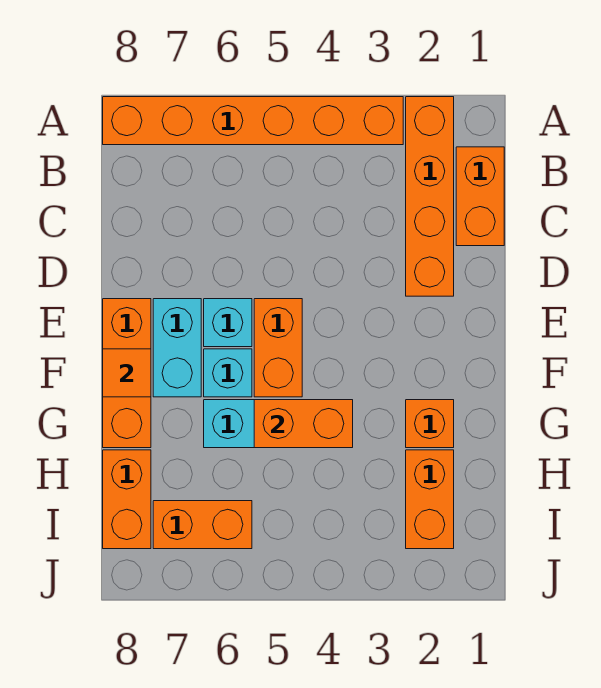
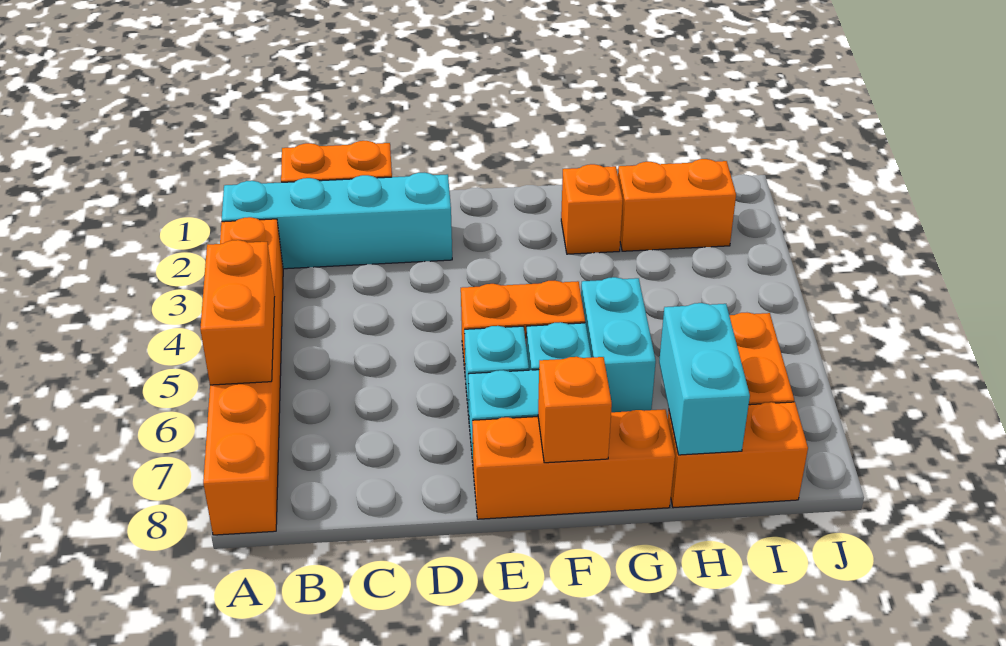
orange brick A2:D2 level 1 -> cyan brick A2:D2 level 1
orange tile F8 level 2 -> orange brick F8 level 2
orange brick G4:G5 level 2 -> orange brick A5:A6 level 2
none -> cyan brick H7:H8 level 2

